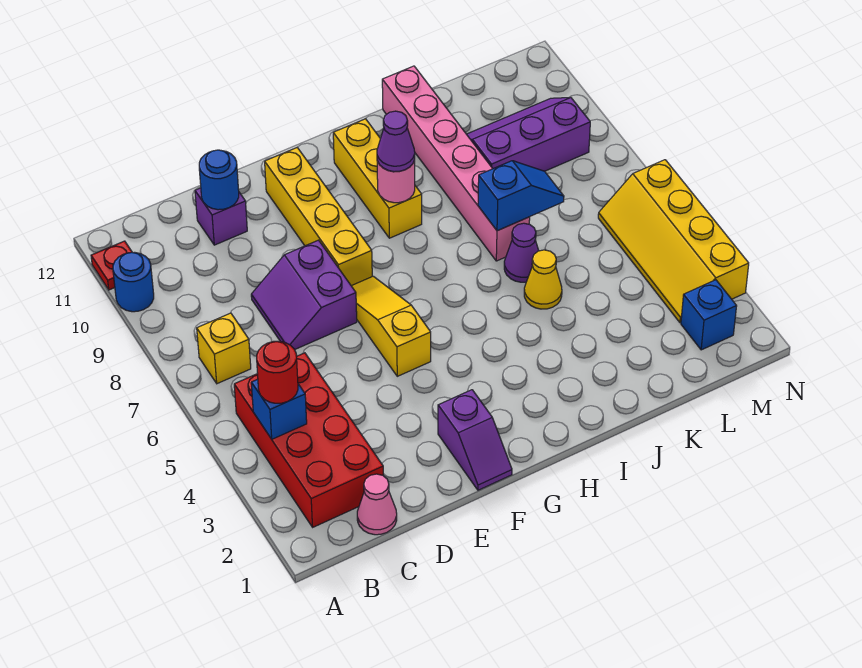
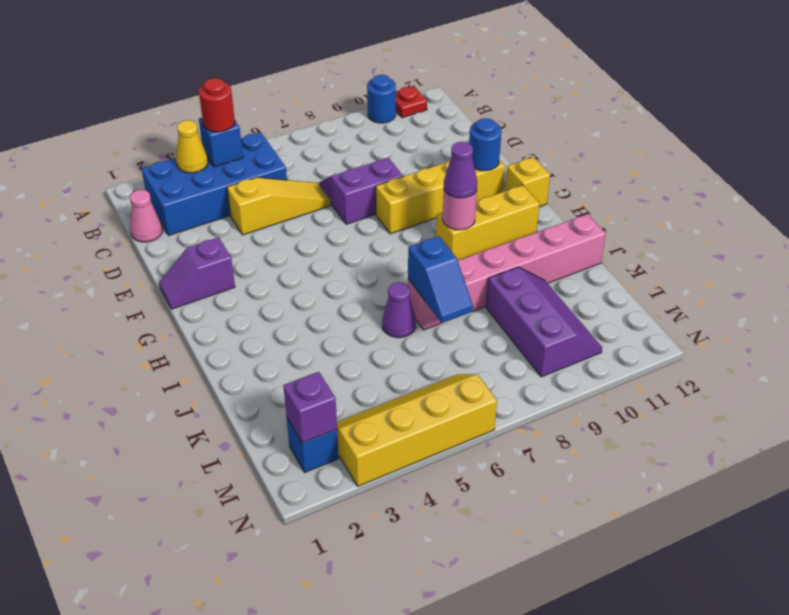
red brick B2:C5 level 1 -> blue brick B2:C5 level 1
yellow brick B7 level 1 -> yellow brick G12 level 1
purple brick D11 level 1 -> purple brick M2 level 2
blue round brick D11 level 2 -> blue round brick F11 level 2
yellow slope F5:F7 level 1 top 5 -> yellow slope D4:D6 level 1 top 4
yellow cone J5 level 1 -> yellow cone B3 level 2

